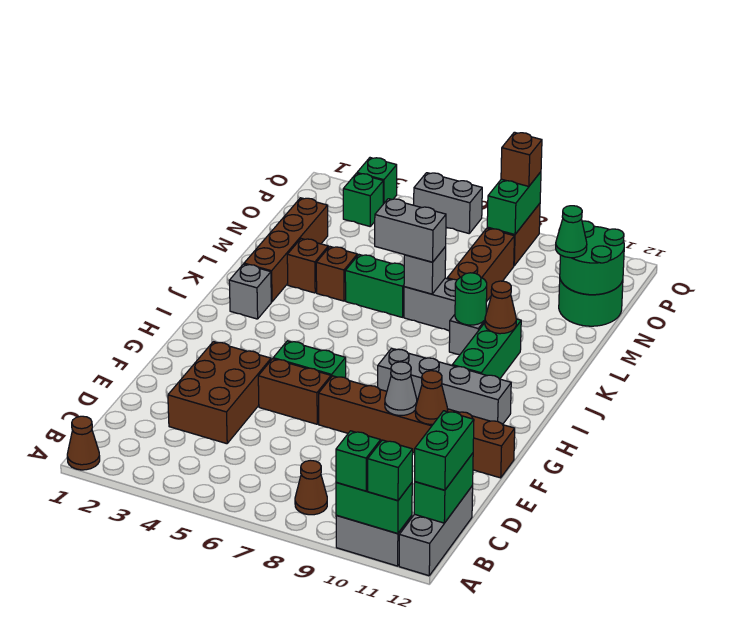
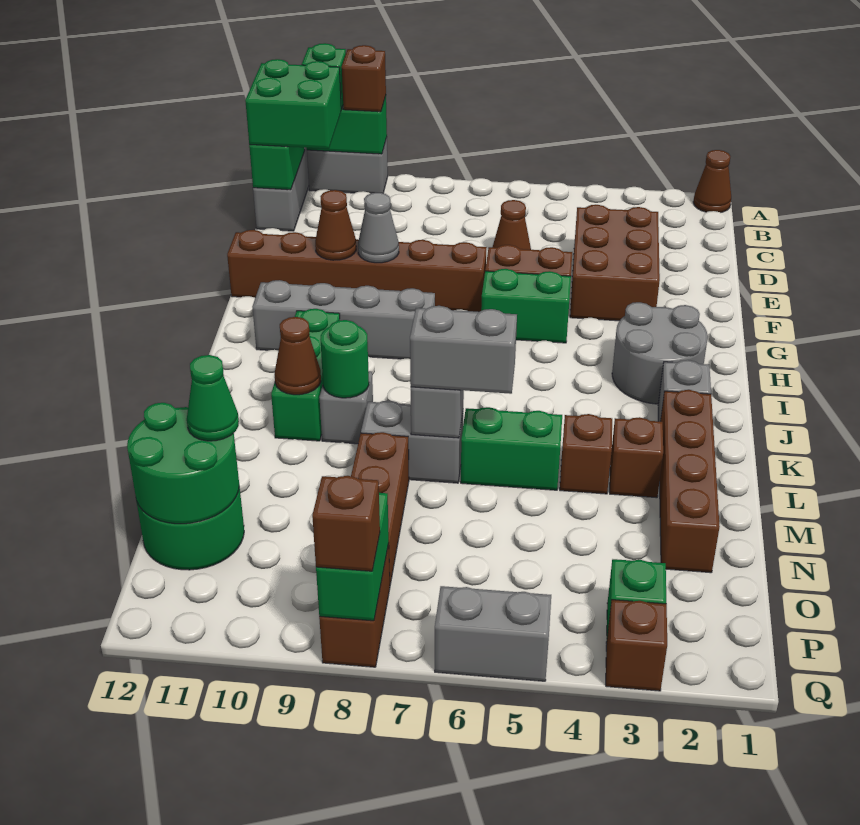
green brick A10 level 3 -> brown brick A10 level 3
brown cone B8 level 1 -> brown cone D6 level 1
green brick B12:C12 level 3 -> green brick B11:C12 level 3
none -> grey round brick H2:I3 level 1
green brick Q3 level 1 -> brown brick Q3 level 1

